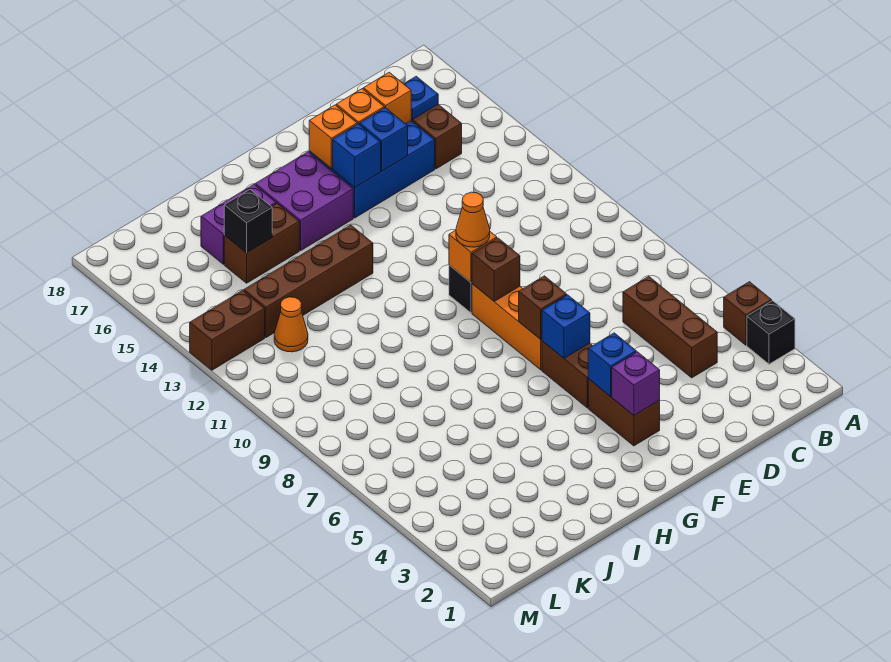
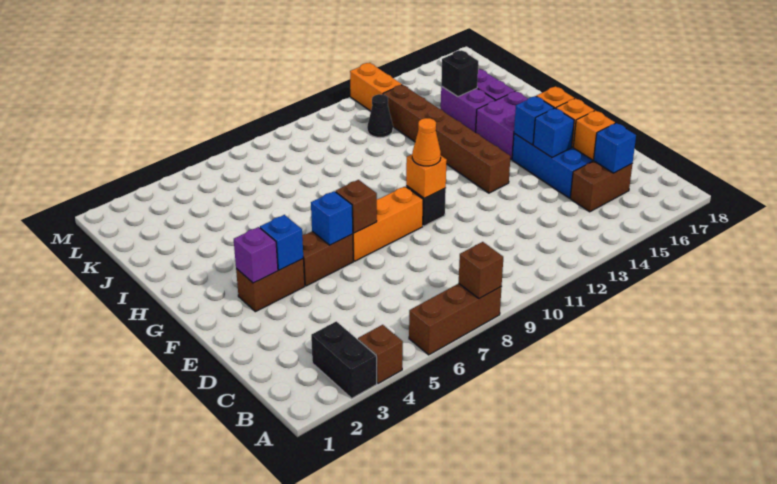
black brick A3 level 1 -> black brick A3:B3 level 1
brown brick C4:C6 level 1 -> brown brick A6:A8 level 1
blue plate C16 level 2 -> blue brick C16 level 2
brown brick F9 level 2 -> brown brick A8 level 2
brown brick H13:K13 level 1 -> brown brick F13:K13 level 1
brown brick I15:J15 level 1 -> purple brick I15:J15 level 1
orange cone K12 level 1 -> black cone K12 level 1
brown brick L13:M13 level 1 -> orange brick L13:M13 level 1

